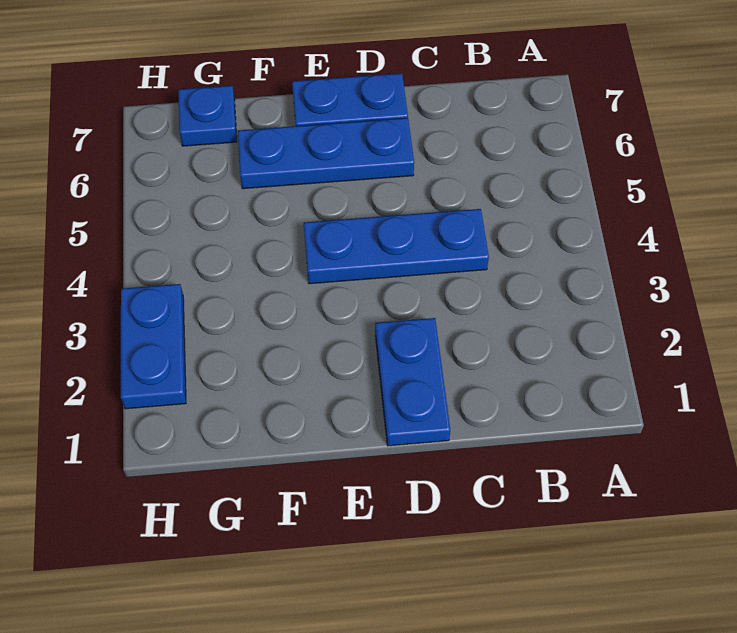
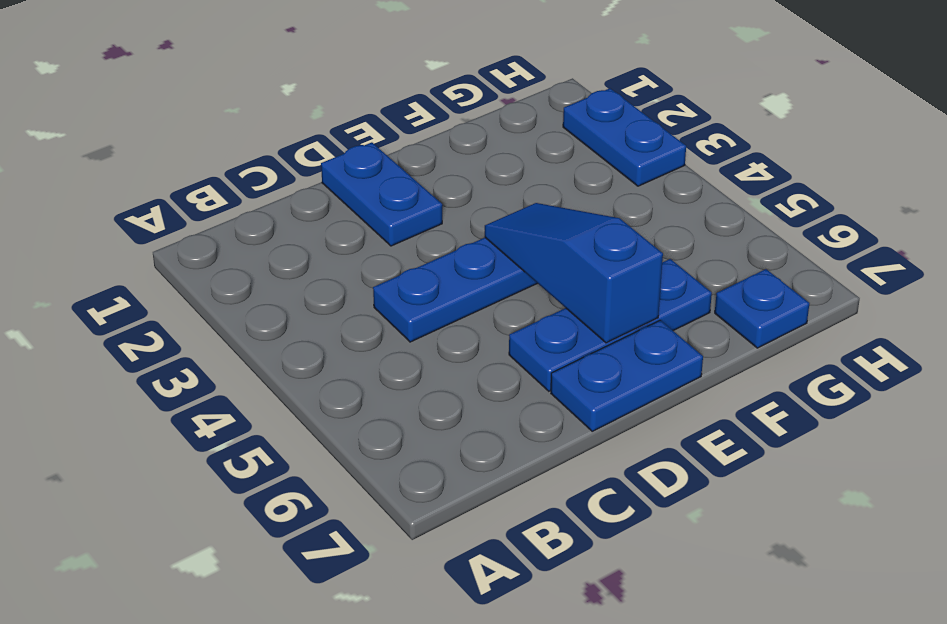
none -> blue slope E4:E6 level 2 top 6

